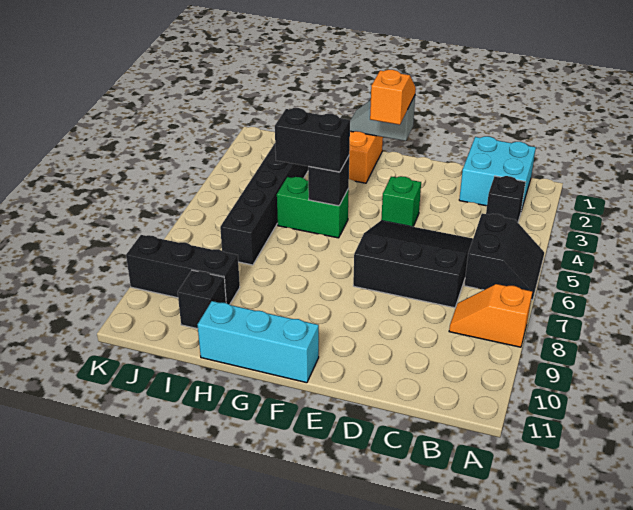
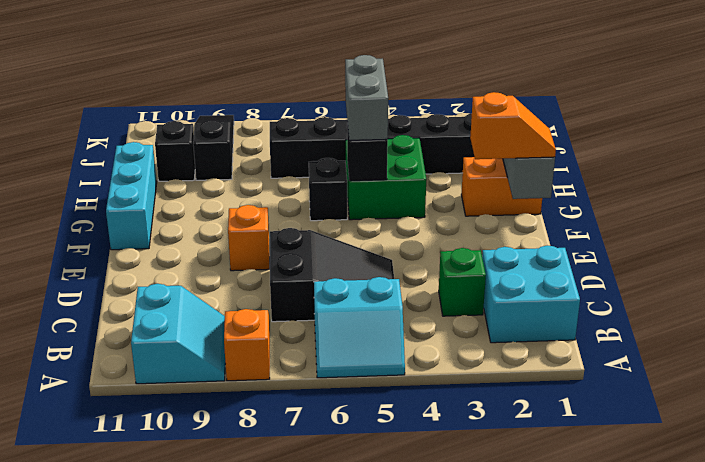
black slope A5:B6 level 1 top B -> cyan slope A5:B6 level 1 top B
none -> cyan slope A9:B10 level 1 top 10
black brick B3 level 1 -> black brick G6 level 1
black slope C5:E7 level 1 top 7 -> black slope C5:D7 level 1 top 7
green brick E4 level 1 -> green brick C3 level 1
none -> orange brick E8 level 1
green brick G5:H5 level 1 -> green brick G4:H5 level 1
black brick G5:H5 level 3 -> grey brick G5:H5 level 3
black brick I9:K9 level 1 -> black slope I9:K9 level 1 top I

